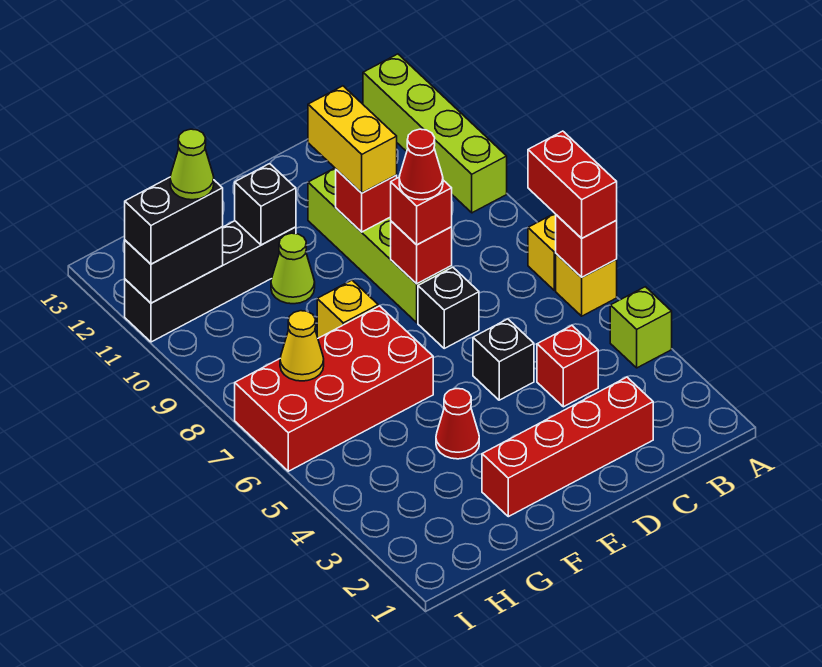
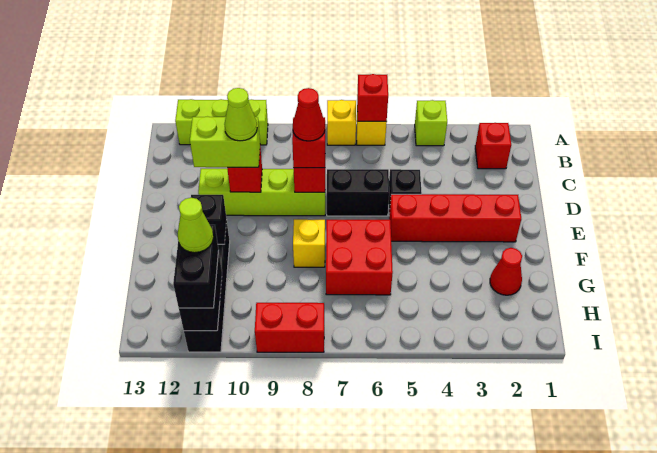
red brick A6:A7 level 3 -> red brick I8:I9 level 1
lime brick A10:A13 level 1 -> lime brick A10:A12 level 1
red brick C2:F2 level 1 -> red brick E2:E5 level 1
red brick C4 level 1 -> red brick B2 level 1
black brick D7 level 1 -> black brick D6:D7 level 1
yellow brick D10:D11 level 3 -> lime brick D10:D11 level 3
red cone F4 level 1 -> red cone G2 level 1
red brick F6:I7 level 1 -> red brick F6:G7 level 1
lime cone F10 level 1 -> lime cone D10 level 4
yellow cone H7 level 2 -> none

